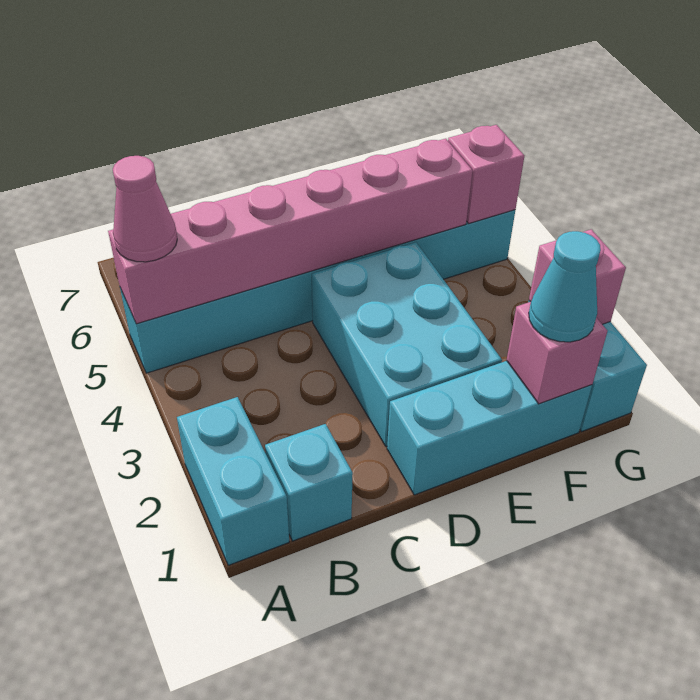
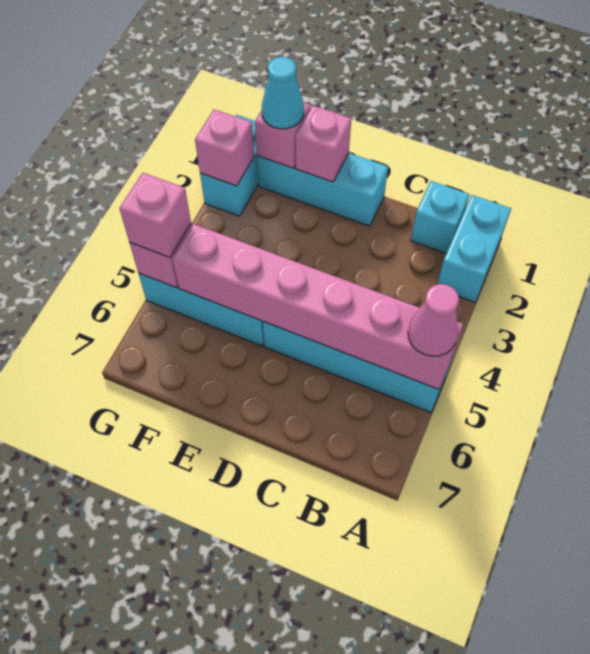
cyan brick D2:E4 level 1 -> none
none -> pink brick E1 level 2
none -> pink brick G5 level 3

